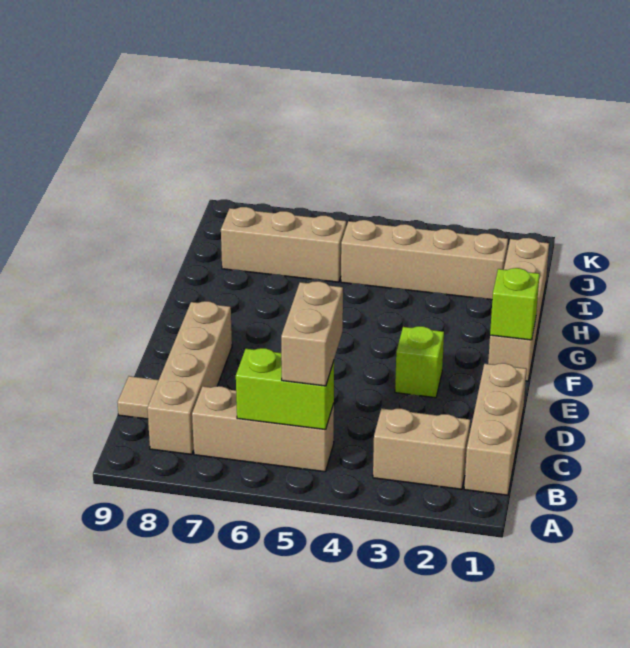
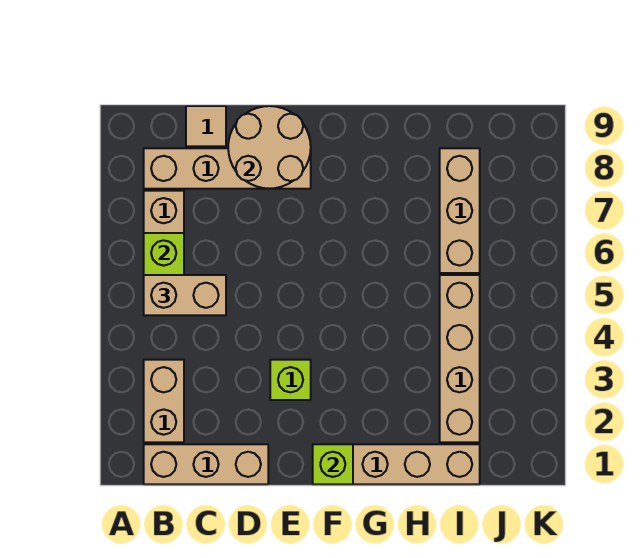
none -> tan round brick D8:E9 level 2

